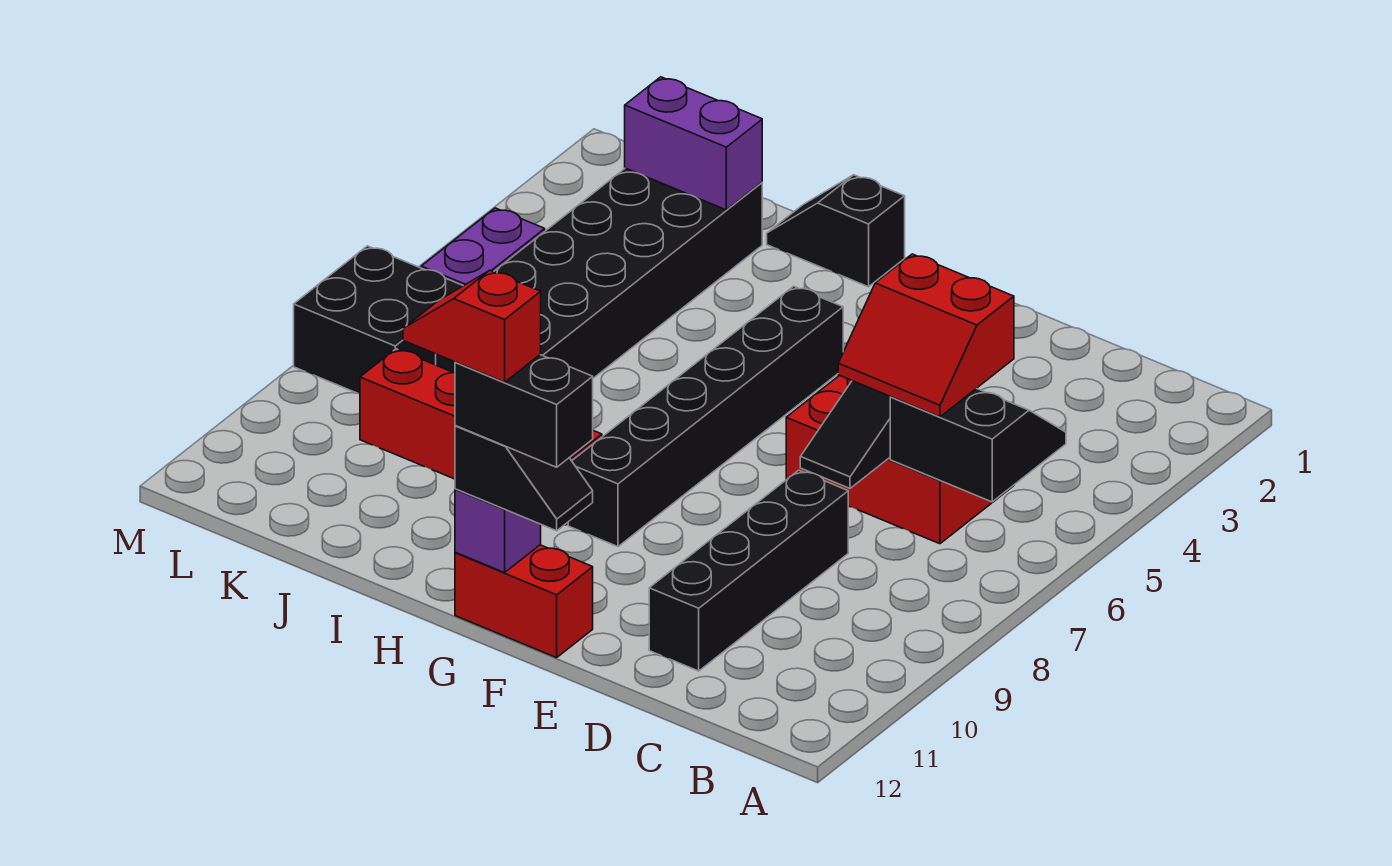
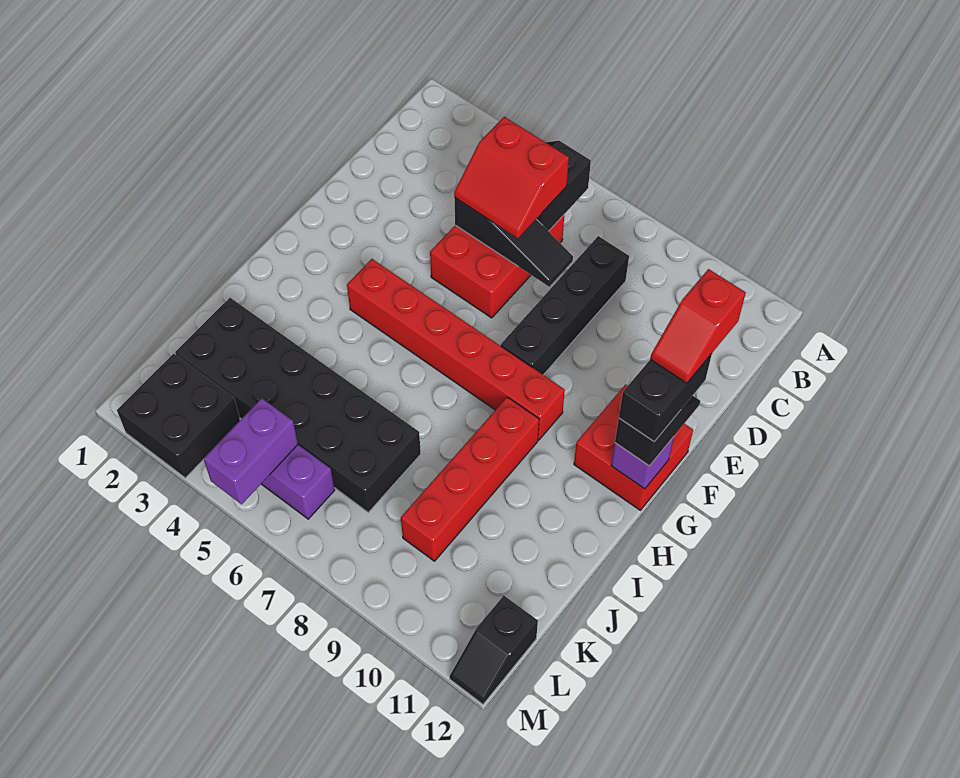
red slope C5:D6 level 3 top 5 -> red slope C5:D6 level 3 top C
black brick D8:D11 level 1 -> black brick C8:F8 level 1
red brick F12:G12 level 1 -> red brick F11:G12 level 1
black brick G4:G9 level 1 -> red brick G4:G9 level 1
red slope G12:H12 level 5 top G -> red slope E12:F12 level 5 top E
black slope H1:I1 level 1 top H -> black slope L12:M12 level 1 top L
purple brick J2:K2 level 2 -> purple brick L5:M5 level 2
black brick L7:M8 level 1 -> black brick L2:M3 level 1

